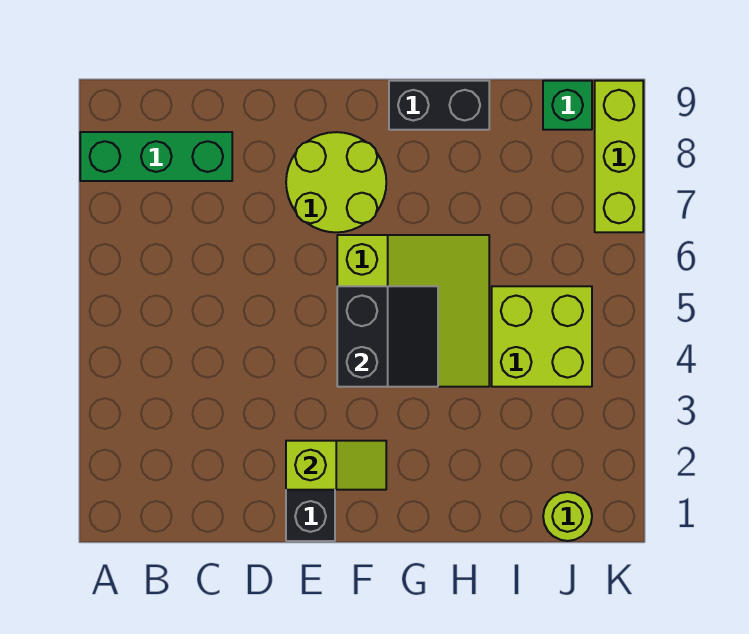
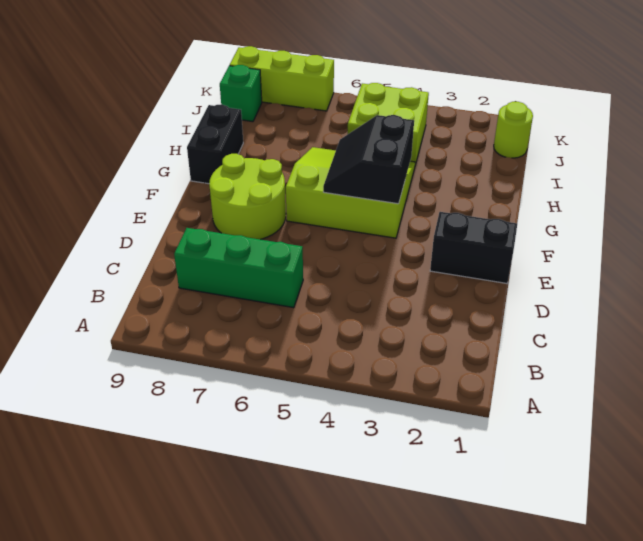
green brick A8:C8 level 1 -> green brick C6:C8 level 1
lime slope E2:F2 level 2 top E -> none
black slope F4:G5 level 2 top F -> black slope F4:G5 level 2 top 4

